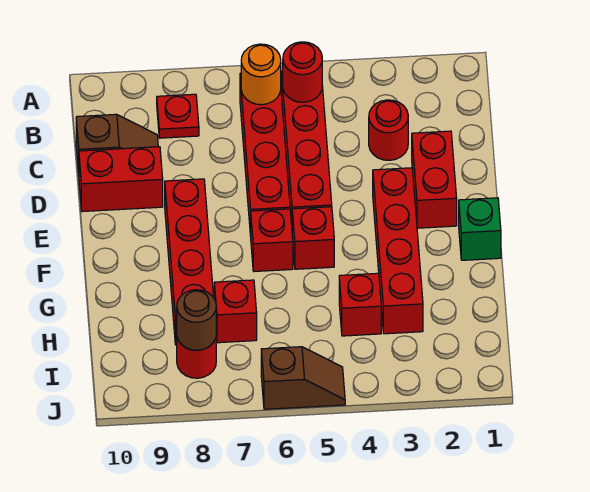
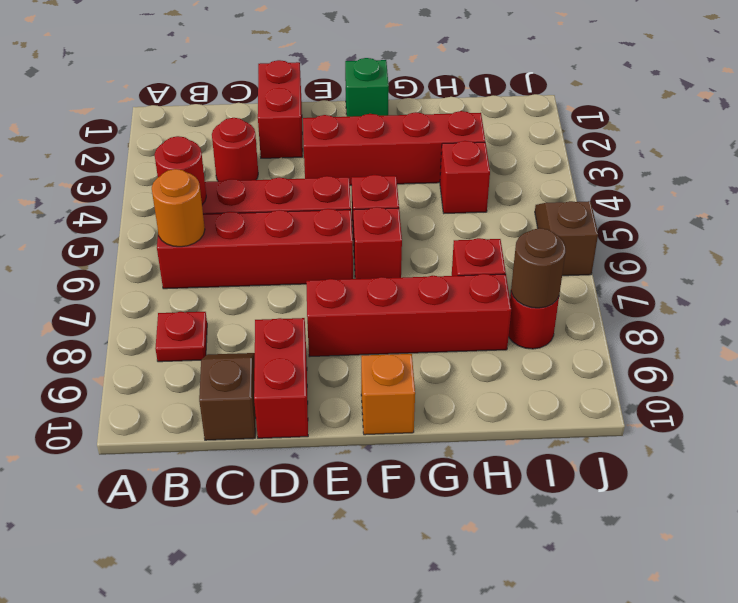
red brick D2:E2 level 1 -> red brick D1:D2 level 1
none -> orange brick F10 level 1

